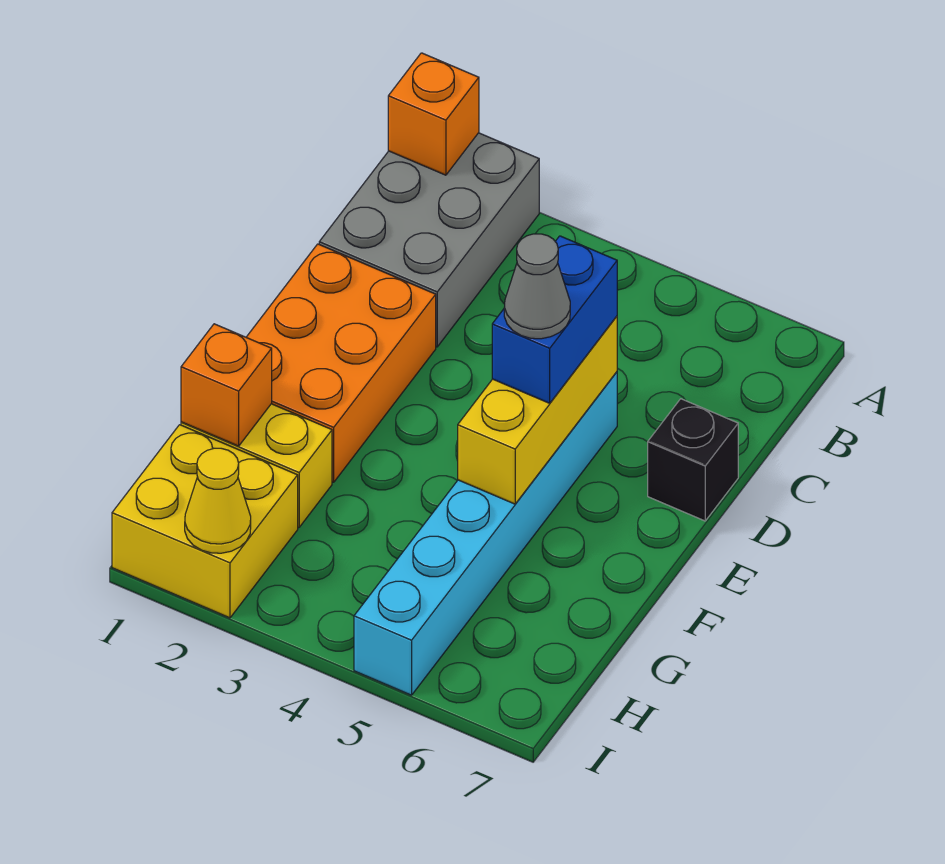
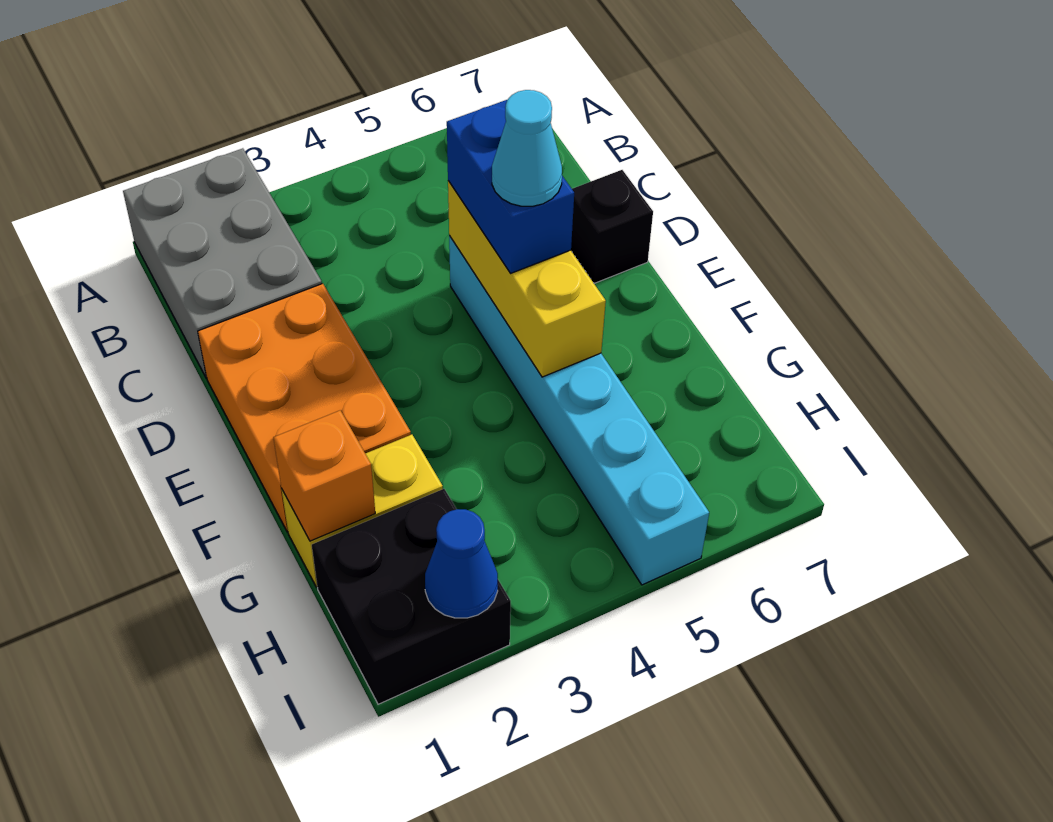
orange brick A1 level 2 -> none
grey cone E5 level 4 -> cyan cone E5 level 4
yellow brick H1:I2 level 1 -> black brick H1:I2 level 1
yellow cone I2 level 2 -> blue cone I2 level 2

